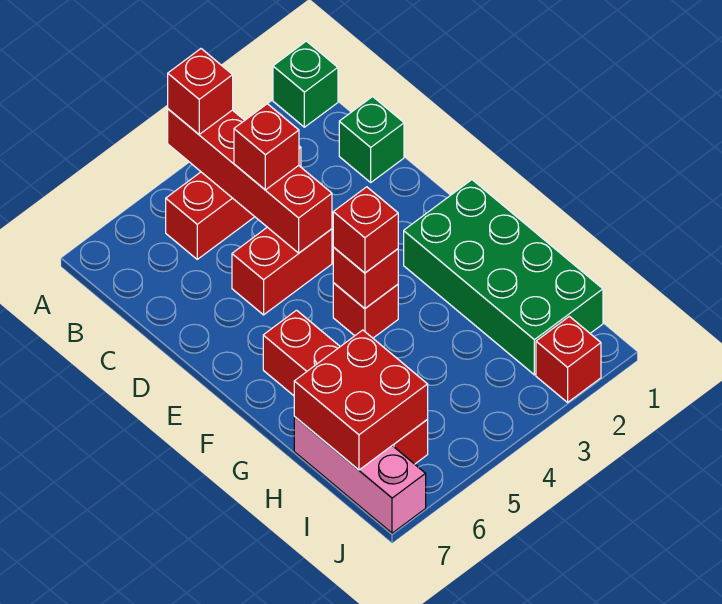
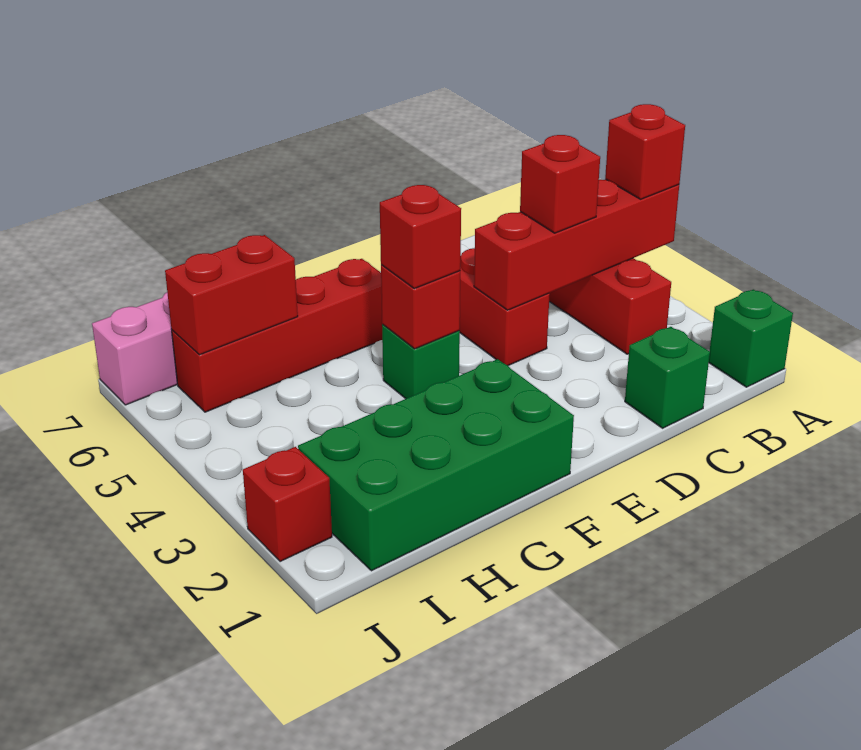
red brick F4 level 1 -> green brick F4 level 1
red brick H6:I7 level 2 -> red brick H6:I6 level 2

